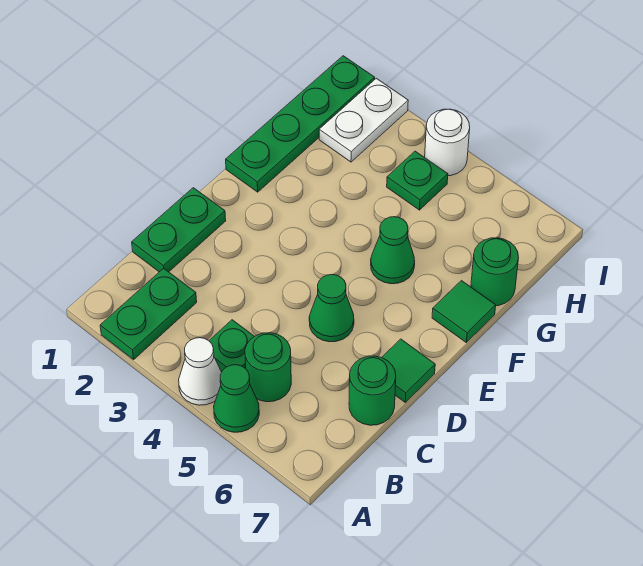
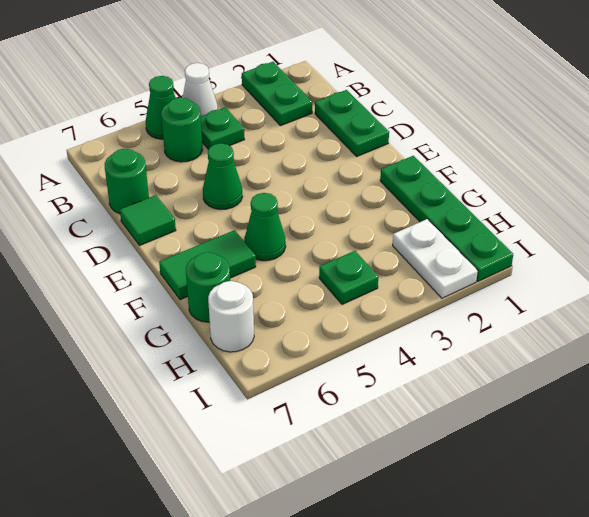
green tile F7 level 1 -> green tile F6:F7 level 1
white round brick I4 level 1 -> white round brick H7 level 1

